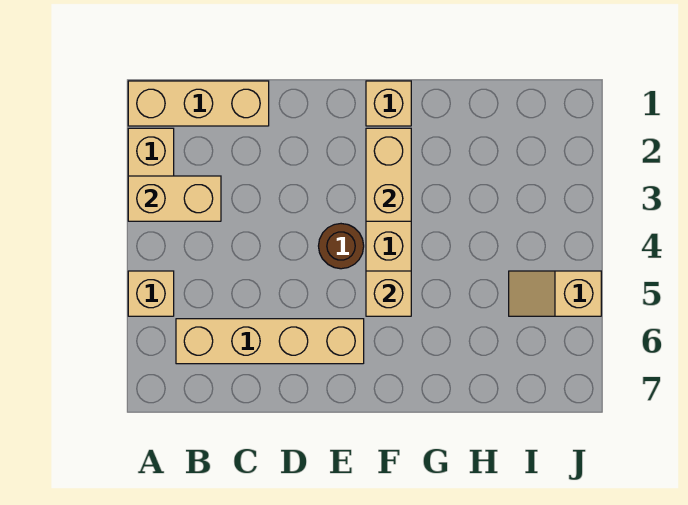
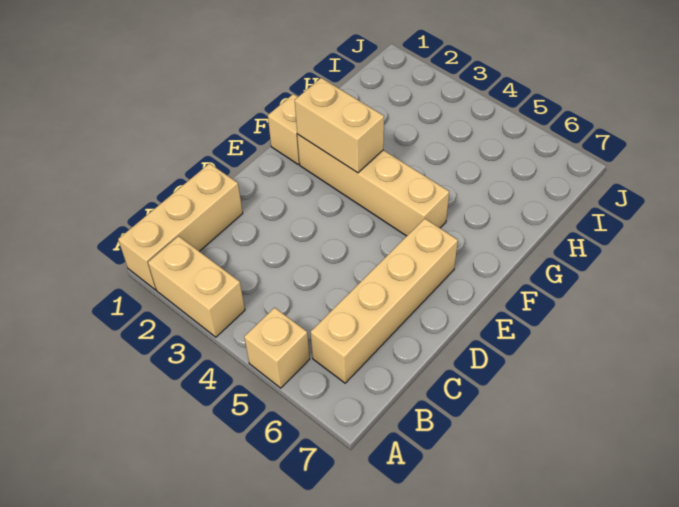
tan brick A3:B3 level 2 -> none
brown round brick E4 level 1 -> none
tan brick F5 level 2 -> none
tan slope I5:J5 level 1 top J -> none

